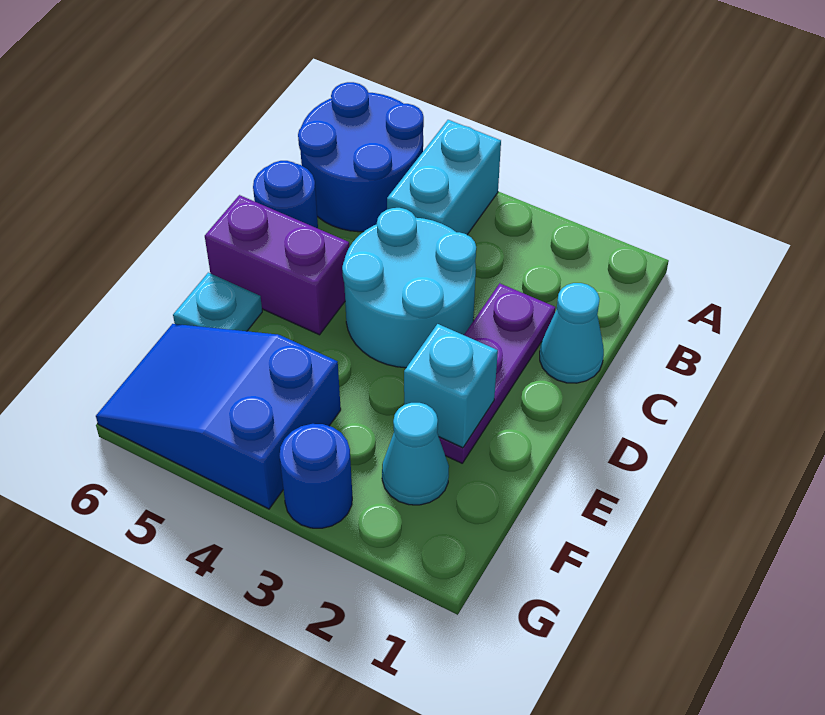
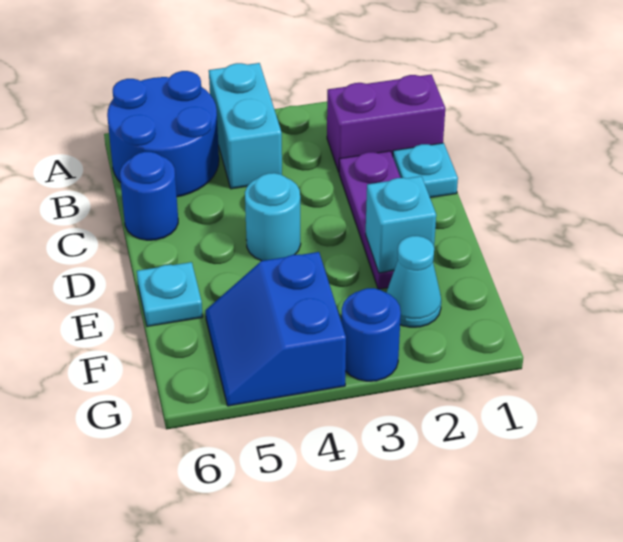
cyan cone C1 level 1 -> cyan plate C1 level 1
cyan round brick C3:D4 level 1 -> cyan round brick D4 level 1
purple brick D5:D6 level 1 -> purple brick B1:B2 level 1
blue slope F4:G6 level 1 top 4 -> blue slope F4:G5 level 1 top 4

